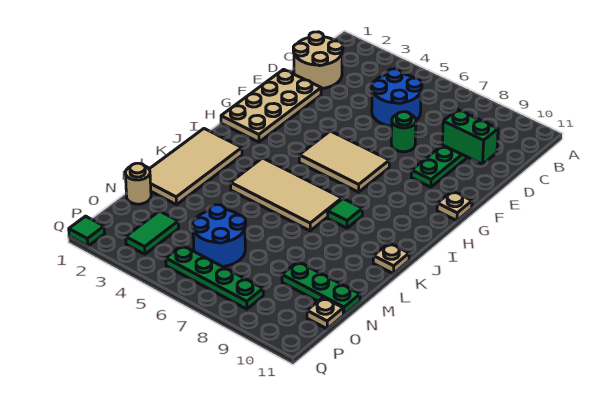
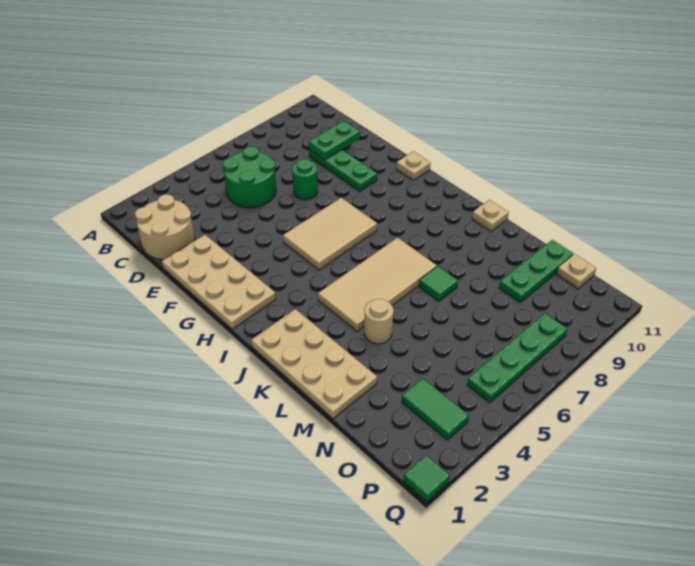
blue round brick C5:D6 level 1 -> green round brick C5:D6 level 1
green brick D9:D10 level 2 -> green plate D9:D10 level 2
tan tile J1:M2 level 1 -> tan plate J1:M2 level 1
green tile J8 level 1 -> green tile L7 level 1
tan round brick N1 level 1 -> tan round brick L4 level 1
blue round brick N5:O6 level 1 -> none

